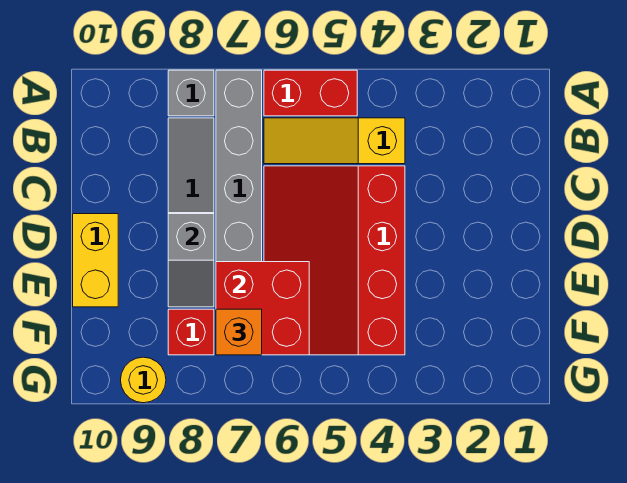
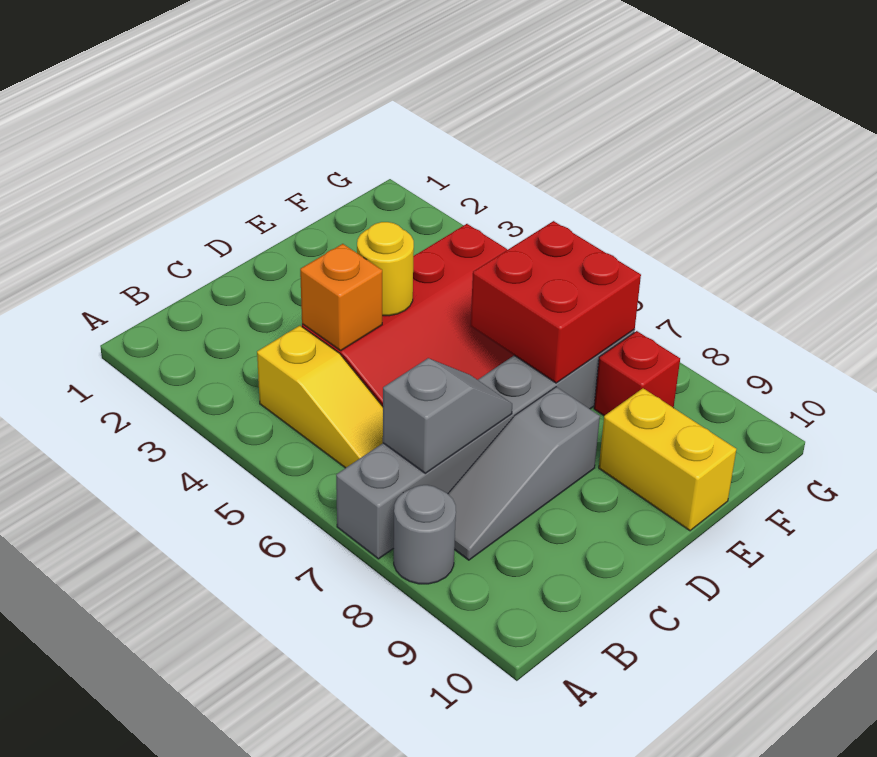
red brick A5:A6 level 1 -> none
grey brick A8 level 1 -> grey round brick A8 level 1
grey slope D8:E8 level 2 top D -> grey slope B7:C7 level 2 top B
yellow brick D10:E10 level 1 -> yellow brick E9:E10 level 1
orange brick F7 level 3 -> orange brick C4 level 2
yellow round brick G9 level 1 -> yellow round brick D4 level 2

